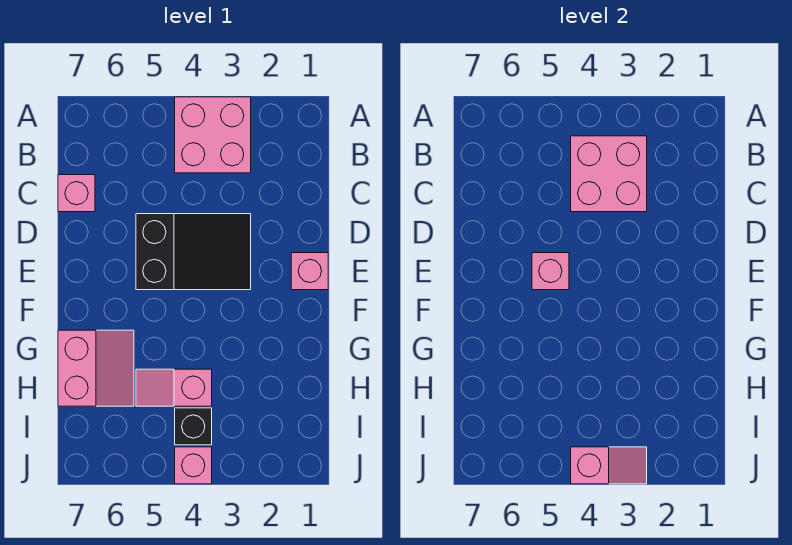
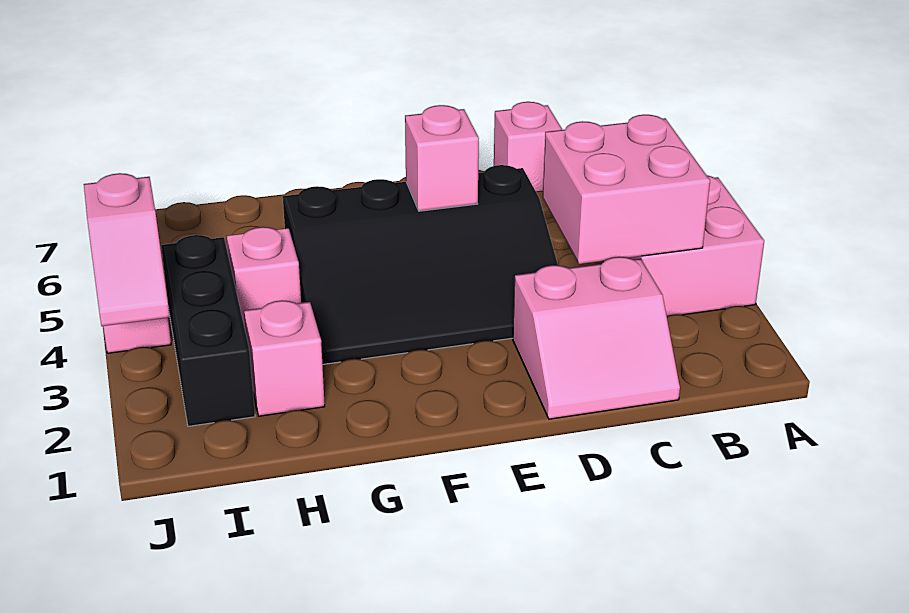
black slope D3:E5 level 1 top 5 -> black slope D3:G5 level 1 top 5
pink brick E1 level 1 -> pink brick H2 level 1
pink slope G6:H7 level 1 top 7 -> pink slope C1:D2 level 1 top 2
black brick I4 level 1 -> black brick I2:I4 level 1

